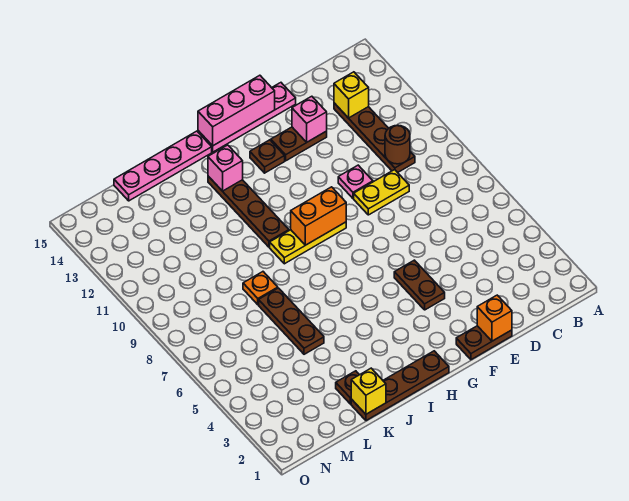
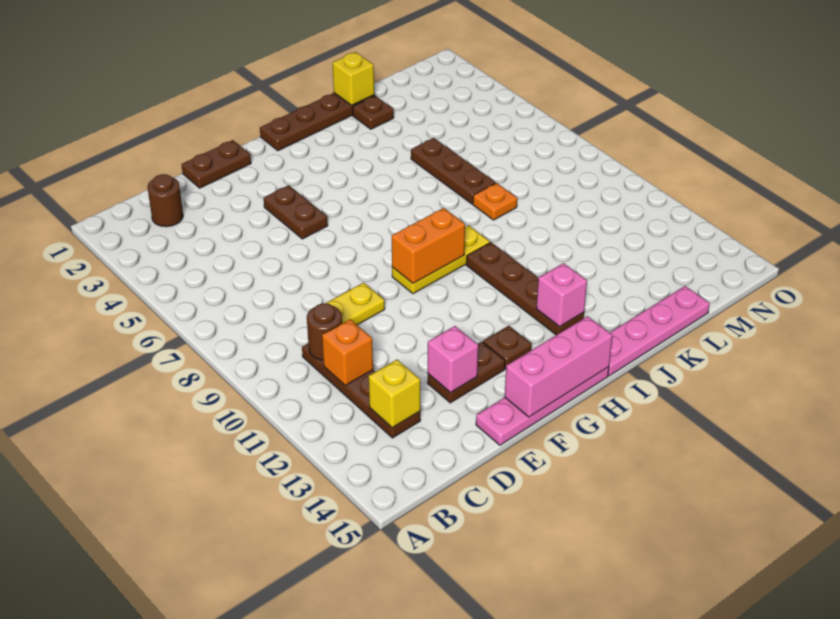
none -> brown round brick C2 level 1
orange brick E1 level 2 -> orange brick C11 level 2
pink plate E10 level 1 -> none

